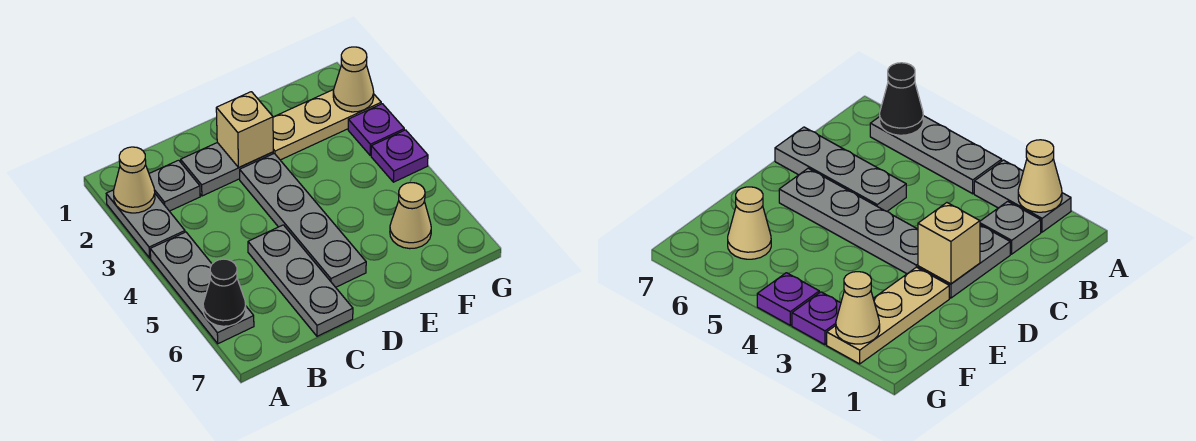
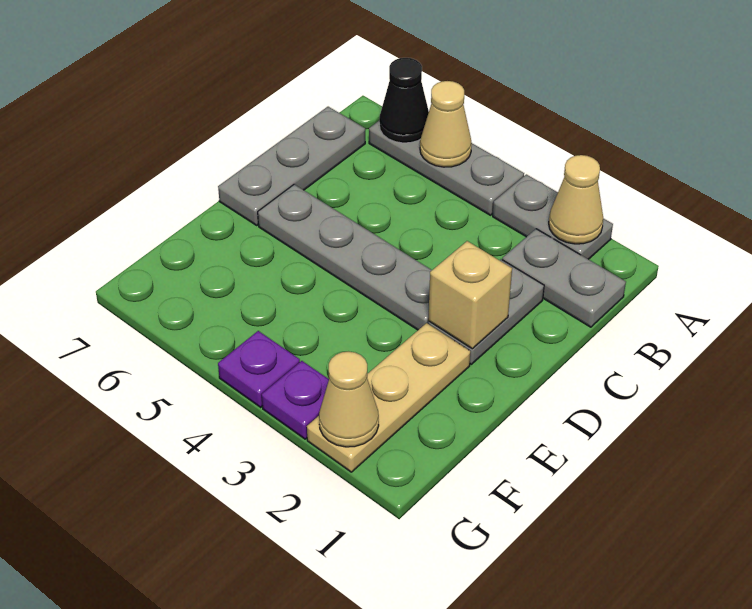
grey plate B2 level 1 -> grey plate B1:B2 level 1
grey plate C5:C7 level 1 -> grey plate B7:D7 level 1
tan cone F6 level 1 -> tan cone A5 level 2

